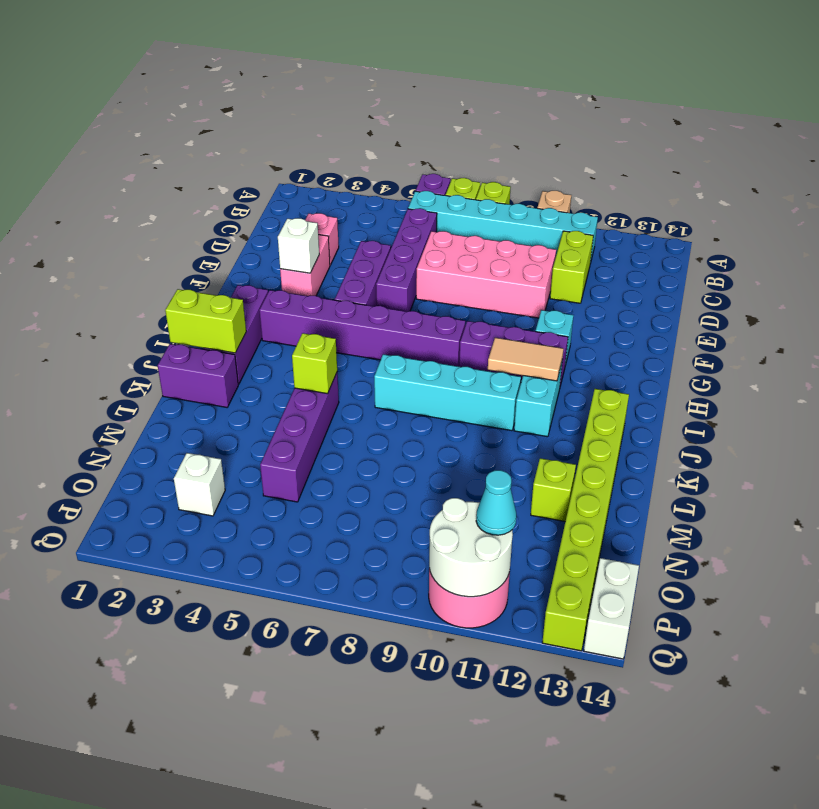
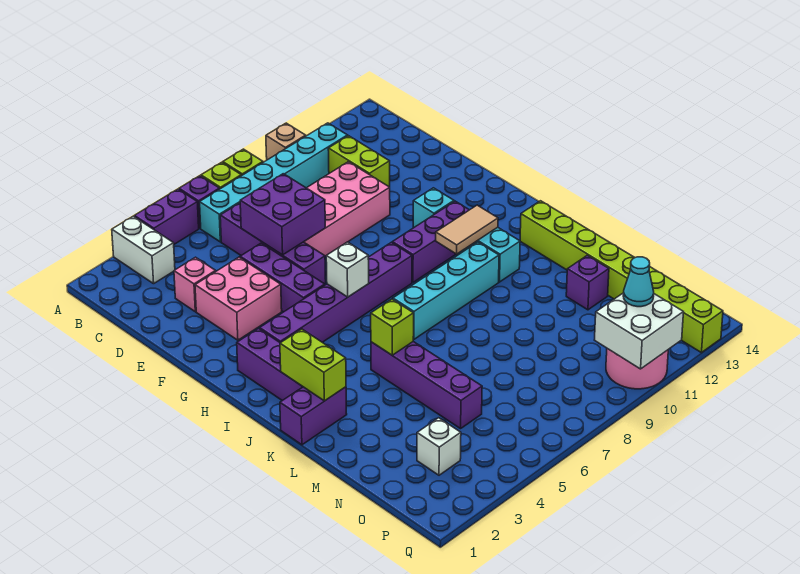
none -> purple brick A4:A5 level 1
none -> purple brick D6:E7 level 2
pink brick E3:F3 level 1 -> pink brick E3:F4 level 1
white brick F3 level 2 -> white brick H6 level 2
lime brick J1:J2 level 2 -> lime brick J2:K2 level 2
lime brick M12 level 1 -> purple brick M12 level 1
white round brick P10:Q11 level 2 -> white brick P10:Q11 level 2
white brick P14:Q14 level 1 -> white brick A3:B3 level 1

